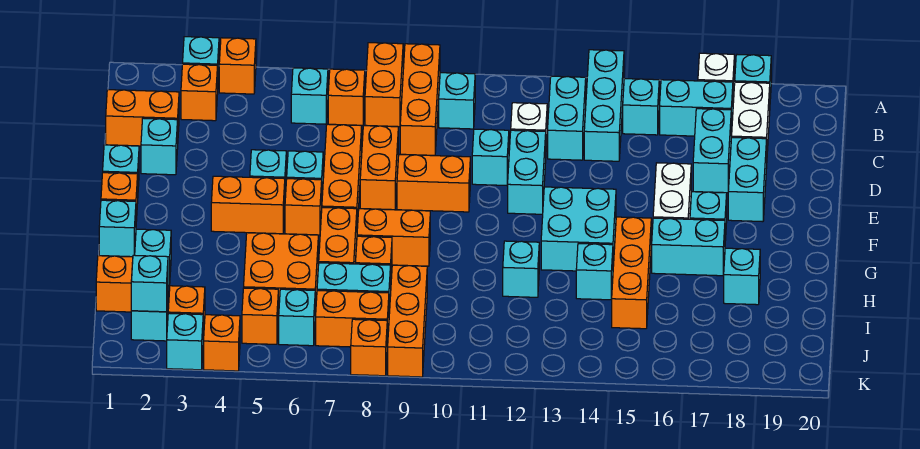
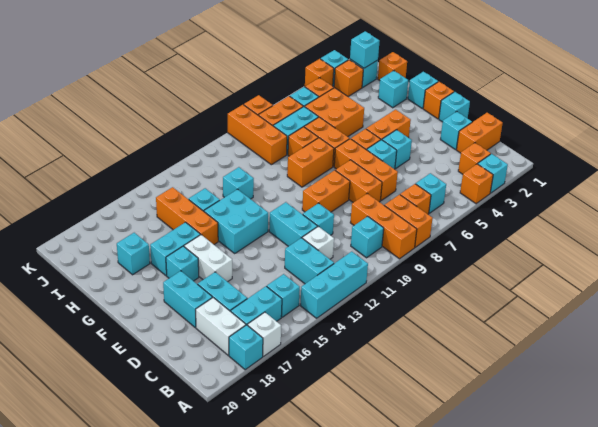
cyan brick A14:C14 level 1 -> cyan brick A12:A14 level 1

